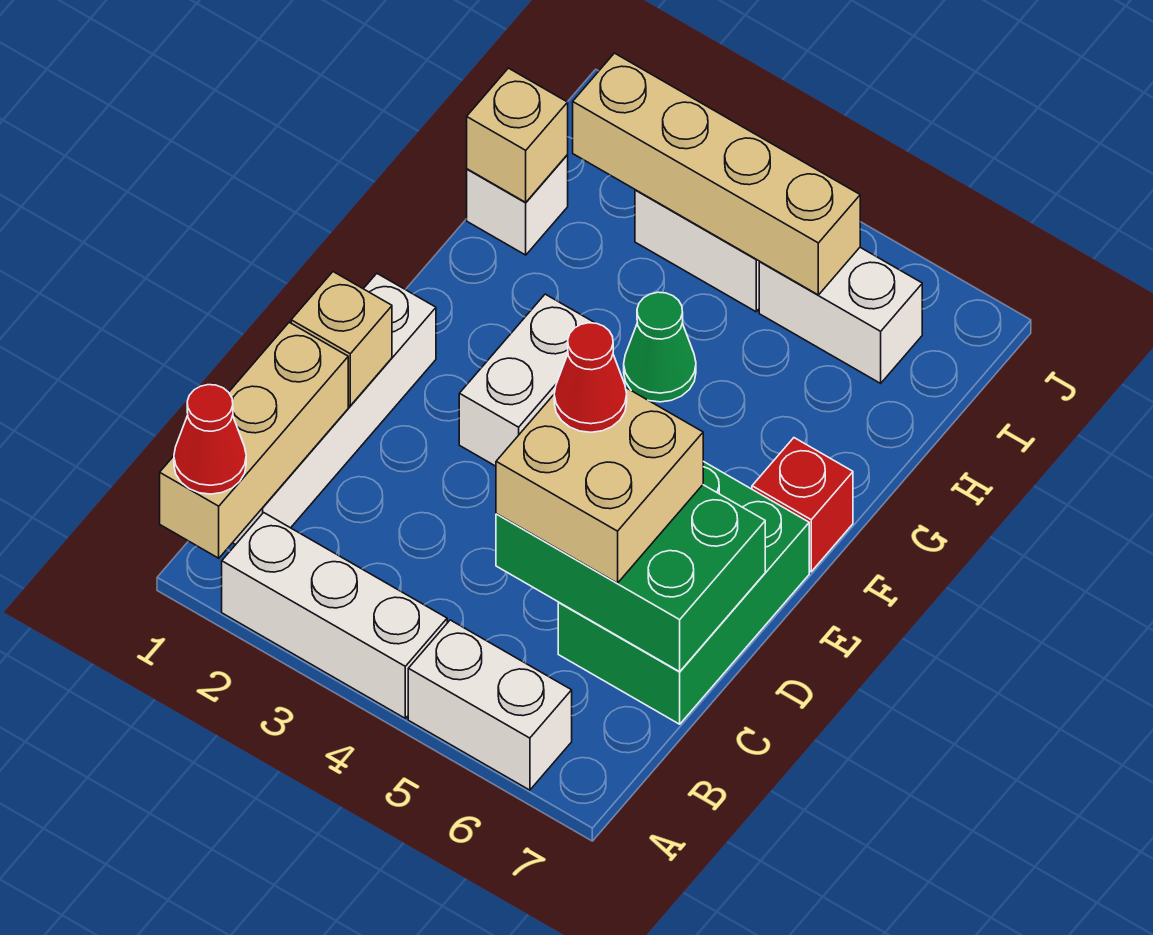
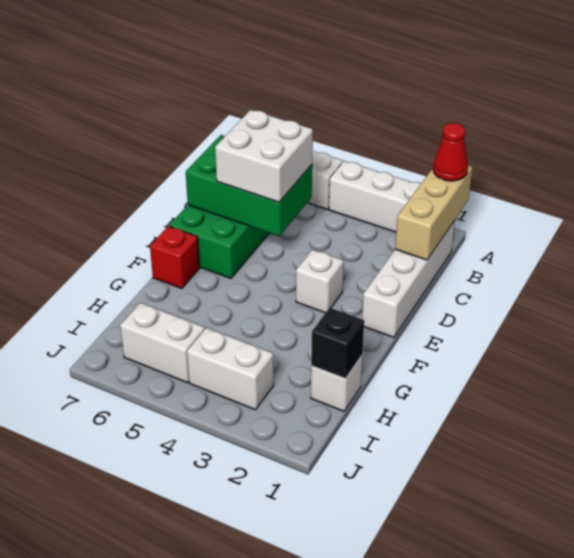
tan brick C5:D6 level 3 -> white brick C5:D6 level 3
tan brick D1 level 2 -> none
red cone D5 level 4 -> none
white brick E3:F3 level 1 -> white brick E3 level 1
green cone G4 level 1 -> none
tan brick H1 level 2 -> black brick H1 level 2
tan brick I2:I5 level 2 -> none

